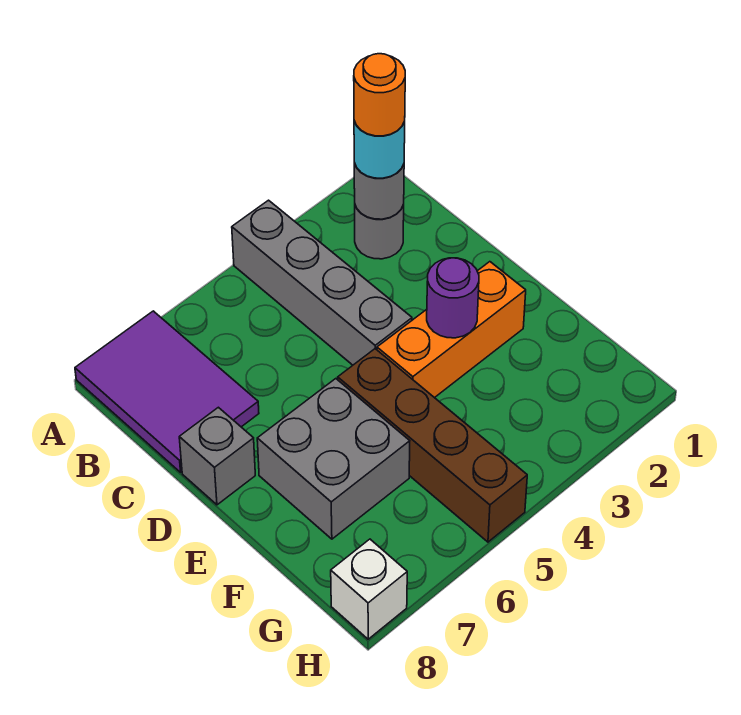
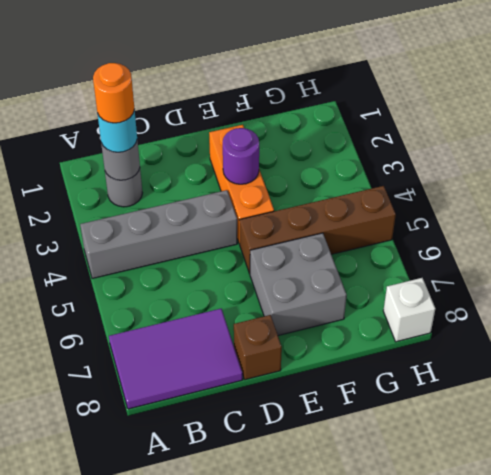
grey brick D8 level 1 -> brown brick D8 level 1

